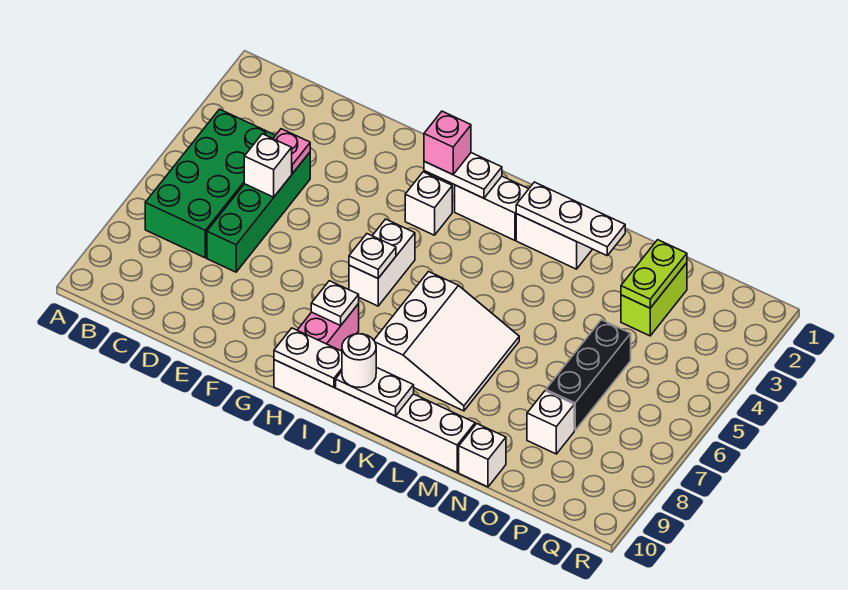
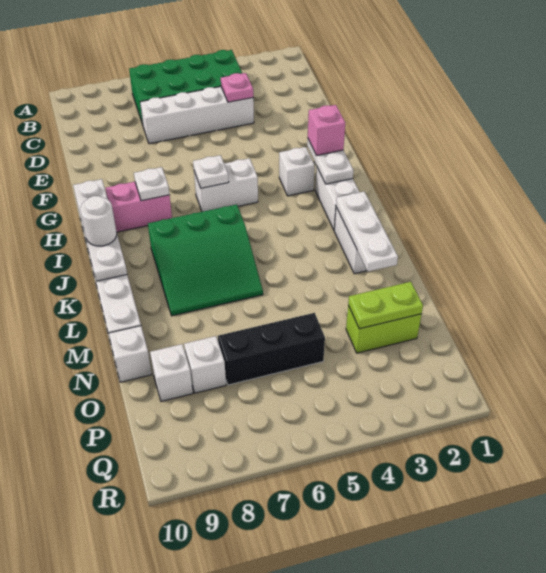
green brick D4:D7 level 1 -> white brick D4:D7 level 1
white brick D5 level 2 -> white brick O9 level 1
white slope J6:L8 level 1 top J -> green slope J6:L8 level 1 top J

